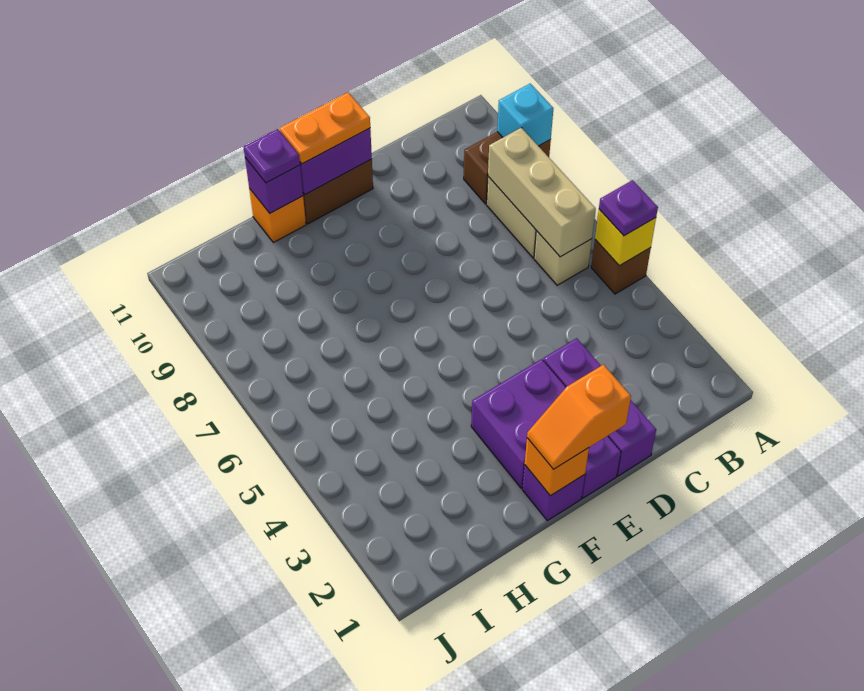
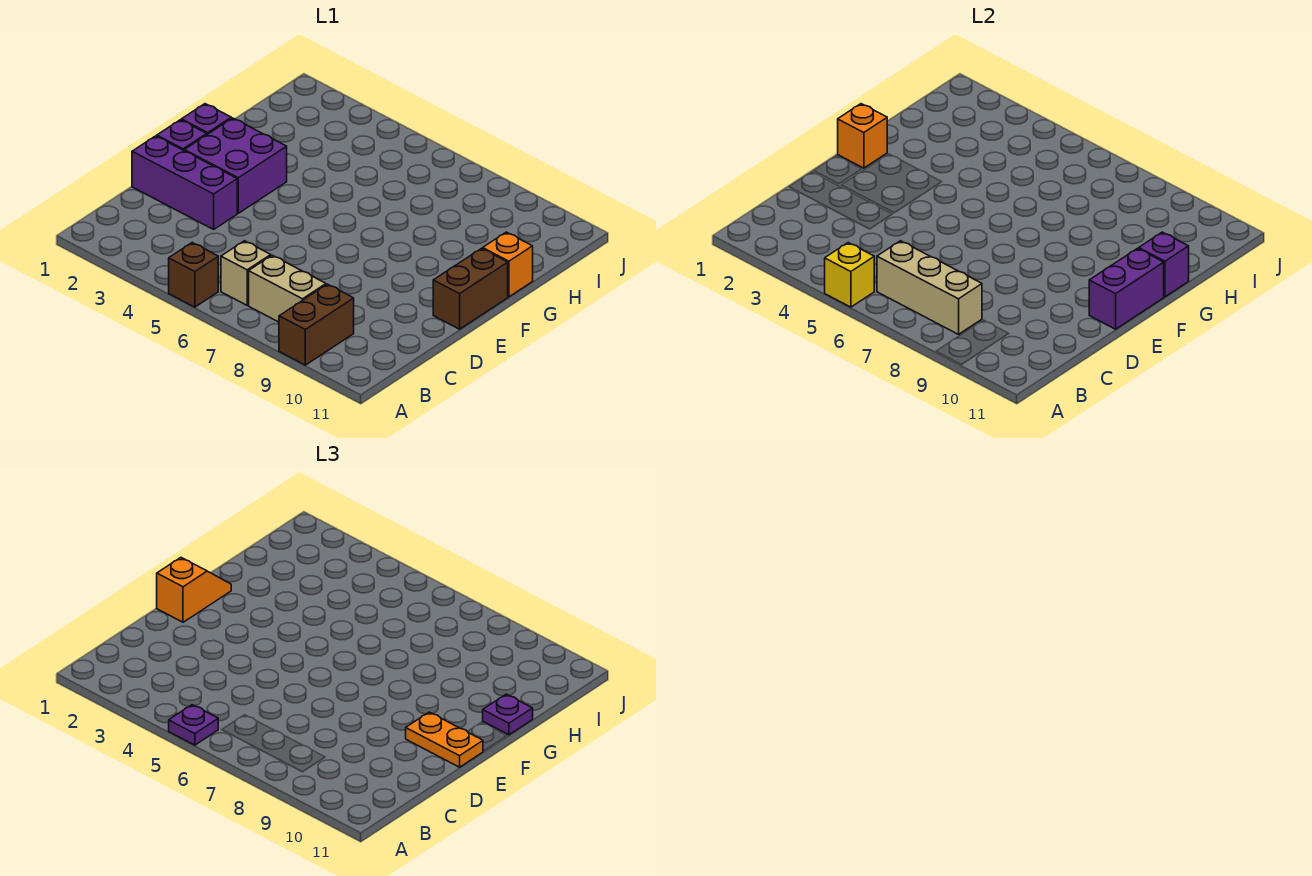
cyan brick A9 level 2 -> none
orange plate E11:F11 level 3 -> orange plate E10:E11 level 3

